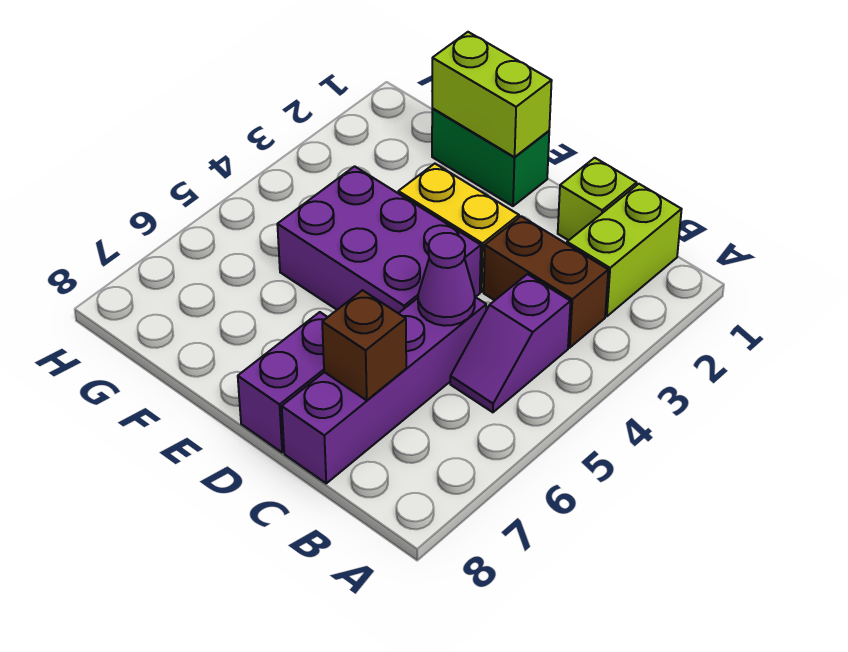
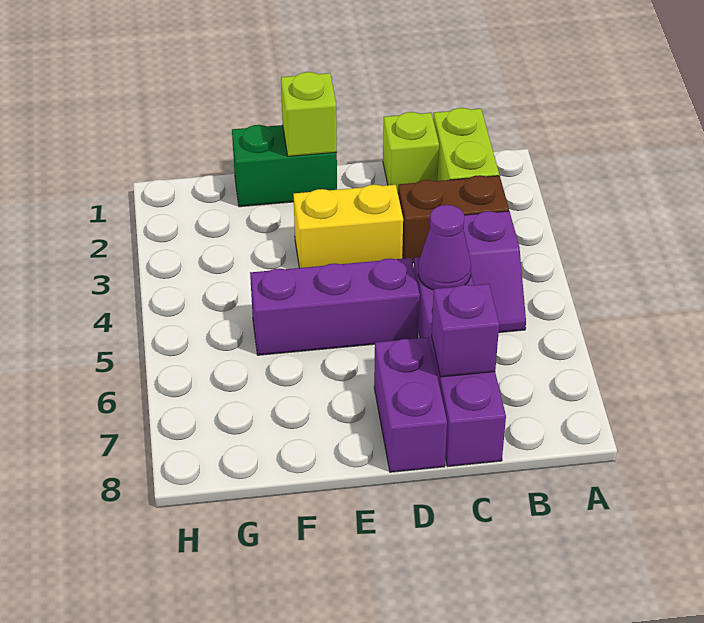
brown brick C7 level 2 -> purple brick C7 level 2
purple brick D4:F5 level 1 -> purple brick D5:F5 level 1
lime brick E1:F1 level 2 -> lime brick E1 level 2

